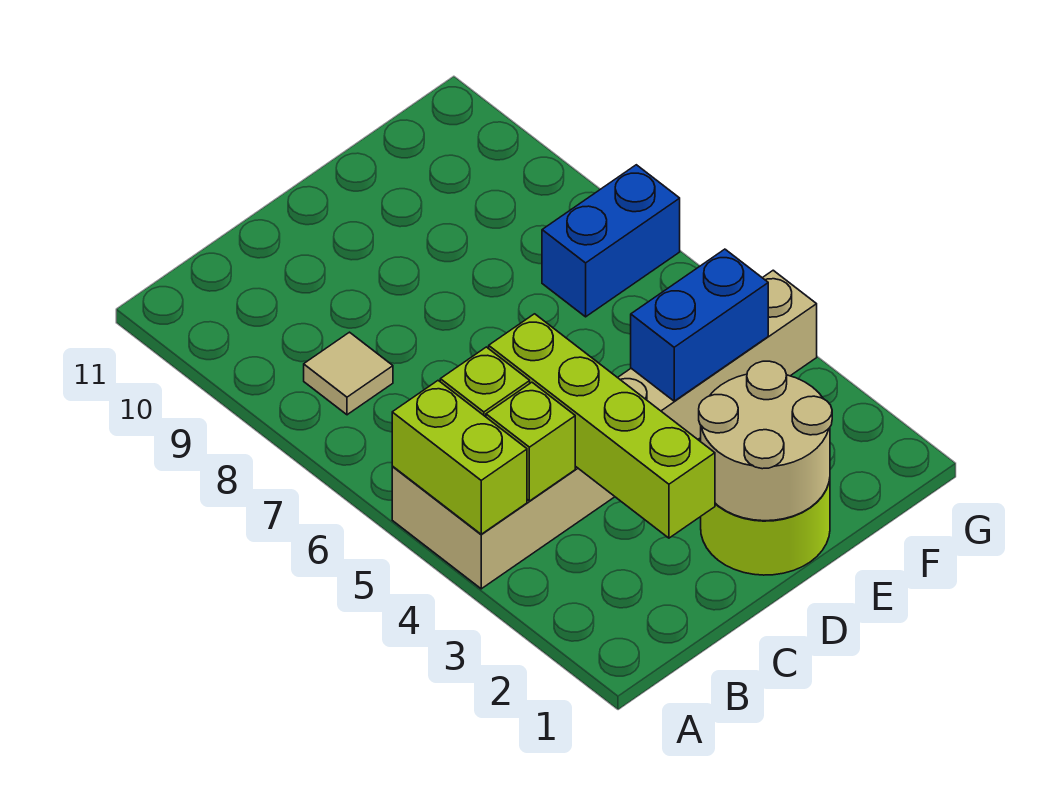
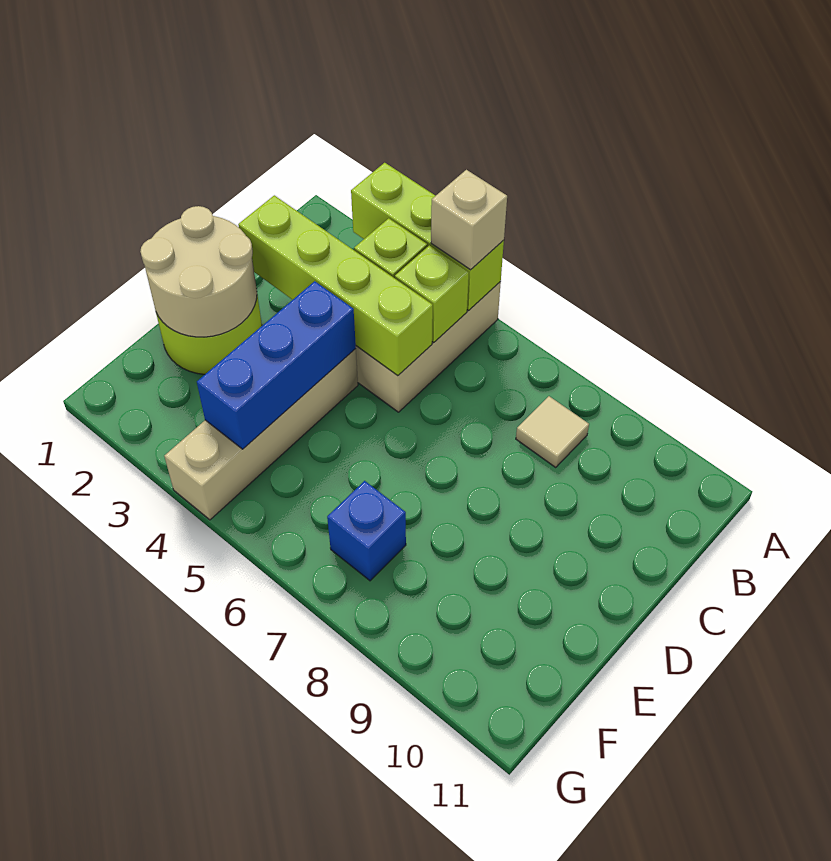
lime brick A4:A5 level 2 -> lime brick A3:A5 level 2
none -> tan brick A5 level 3
blue brick E4:F4 level 2 -> blue brick D4:F4 level 2
blue brick F7:G7 level 1 -> blue brick F7 level 1

